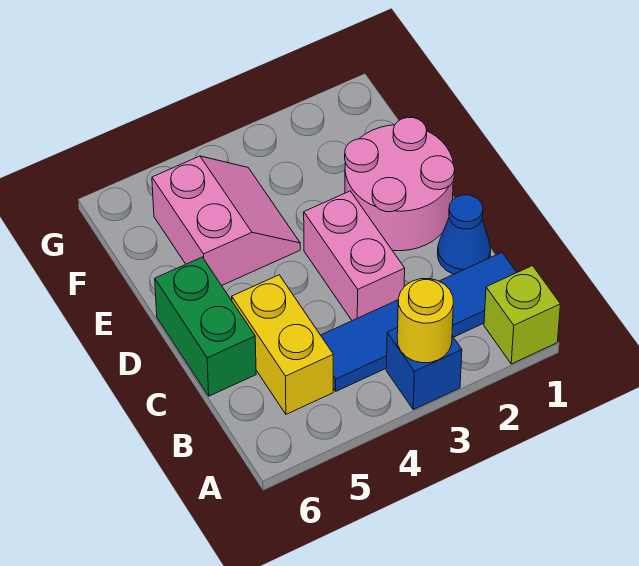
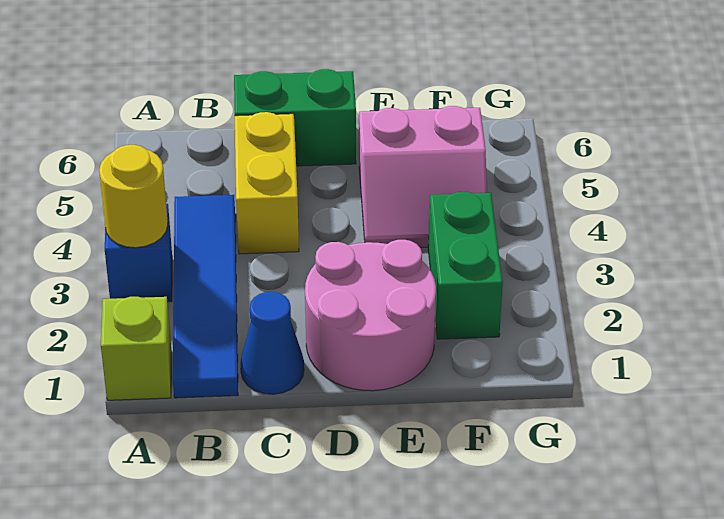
yellow brick B5:C5 level 1 -> yellow brick C4:C5 level 1
pink brick C3:D3 level 1 -> none
none -> green brick F2:F3 level 1

